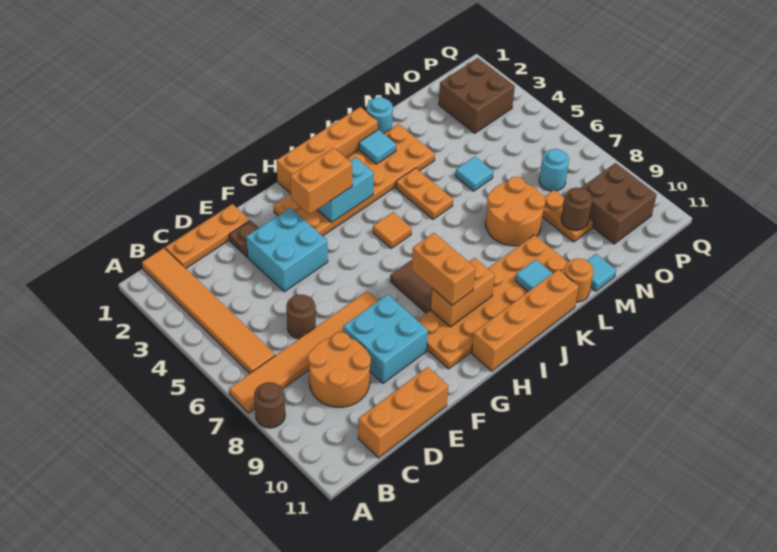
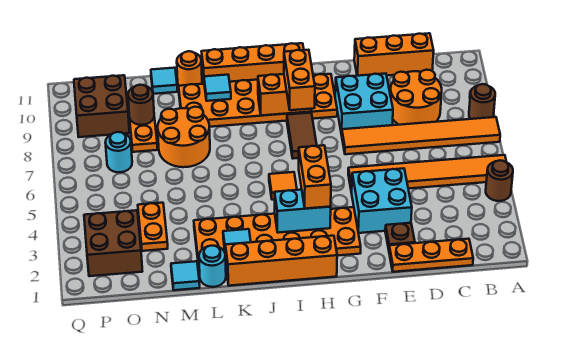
orange tile B1:B6 level 1 -> orange tile A5:F5 level 1
brown round brick D6 level 1 -> brown round brick A4 level 1
orange brick G3:H3 level 3 -> orange brick H3:H4 level 3
orange plate K4:K5 level 1 -> orange plate N3:N4 level 1
cyan tile M5 level 1 -> cyan tile M1 level 1

